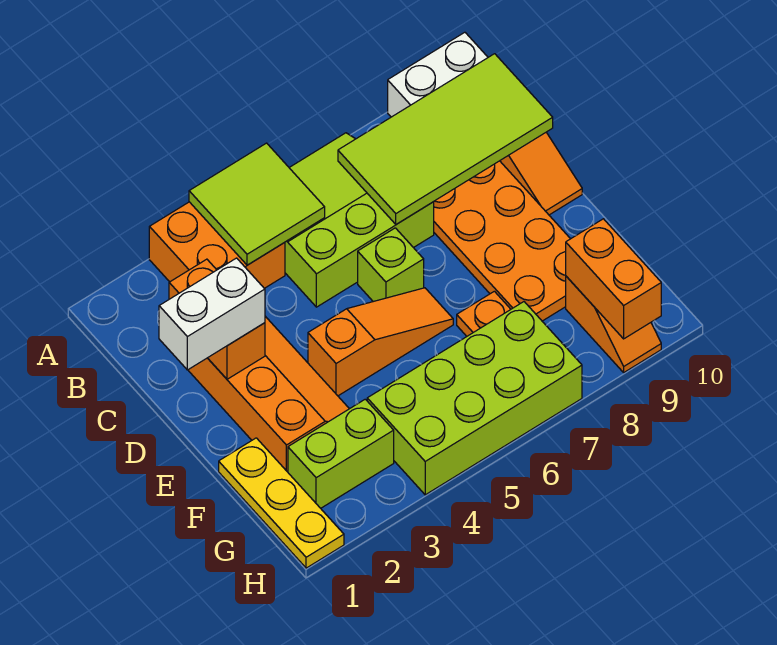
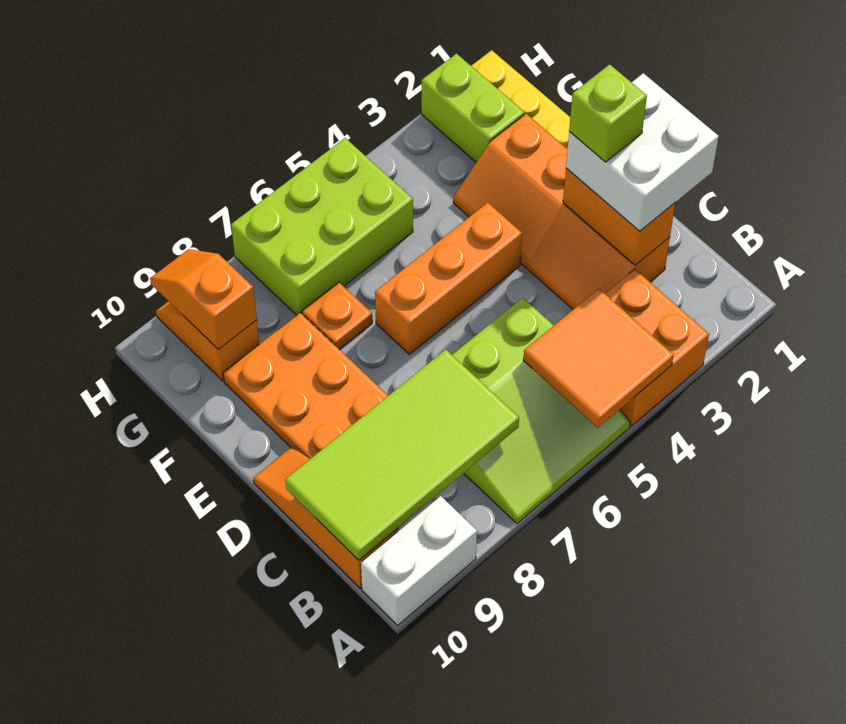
lime tile A4:B5 level 2 -> orange tile A4:B5 level 2
white brick D1:D2 level 3 -> white brick C1:D2 level 3
lime brick D6 level 1 -> lime brick D2 level 4
orange slope E4:E6 level 1 top 4 -> orange brick E4:E6 level 1
lime brick G2:G3 level 1 -> lime brick G2:H2 level 1
lime brick G4:H7 level 1 -> lime brick G5:H7 level 1
orange brick G9:H9 level 2 -> orange slope G9:H9 level 2 top G

